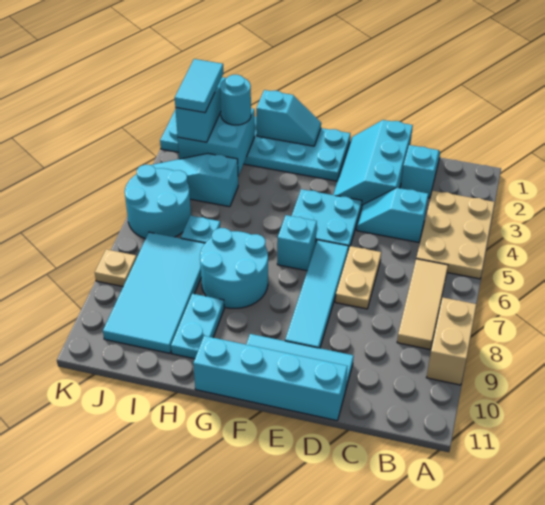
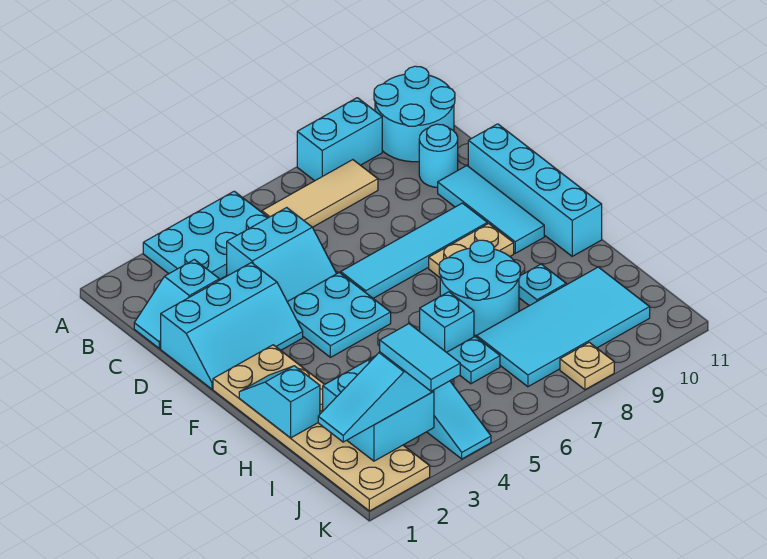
tan plate A3:B5 level 1 -> cyan plate A3:B5 level 1
tan brick A8:A9 level 1 -> cyan brick A8:A9 level 1
cyan slope C4:D4 level 1 top C -> cyan slope C4:D5 level 1 top C
tan plate D6:D7 level 1 -> tan plate F8:F9 level 1
cyan plate F1:K2 level 1 -> tan plate F1:K2 level 1
cyan brick F6 level 1 -> cyan brick H6 level 1
cyan plate H9:H10 level 1 -> cyan plate H9 level 1
cyan round brick I2 level 3 -> cyan round brick C10 level 1
cyan tile J2:J3 level 4 -> cyan tile J3:K3 level 4
cyan round brick J5:K6 level 1 -> cyan round brick A10:B11 level 1

